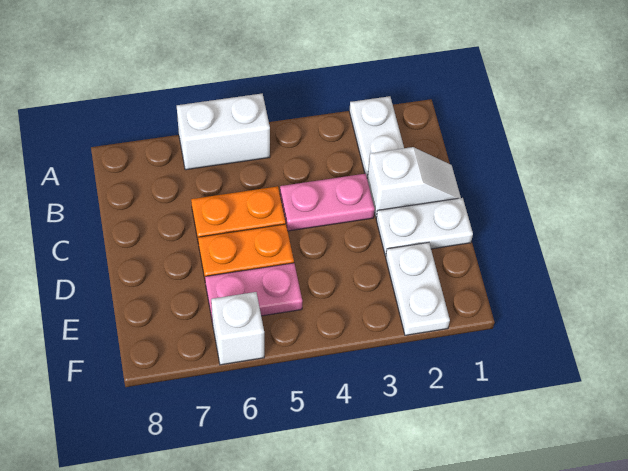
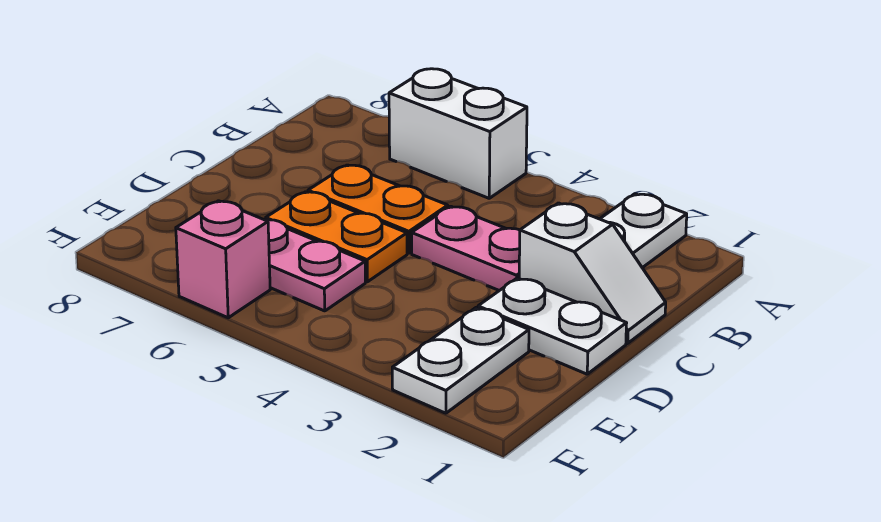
white brick F6 level 1 -> pink brick F6 level 1

